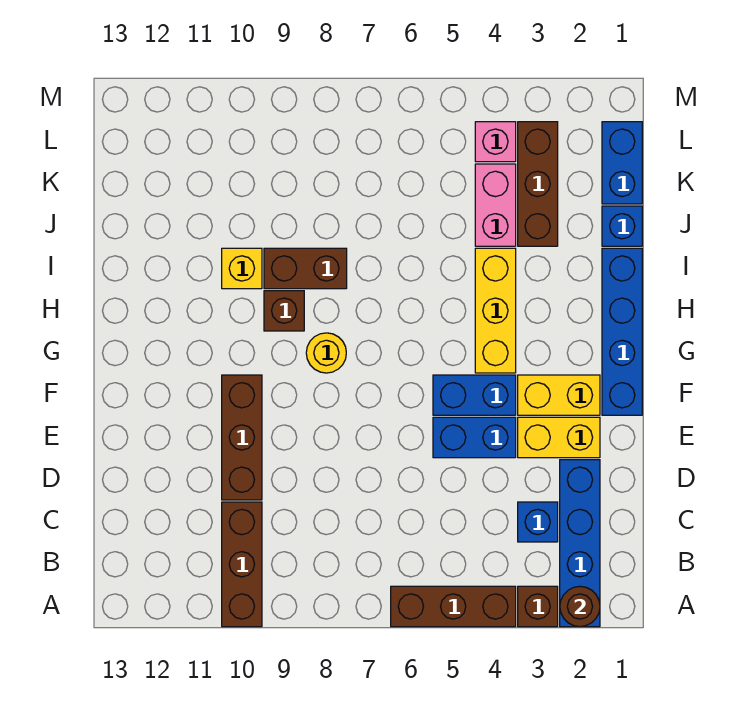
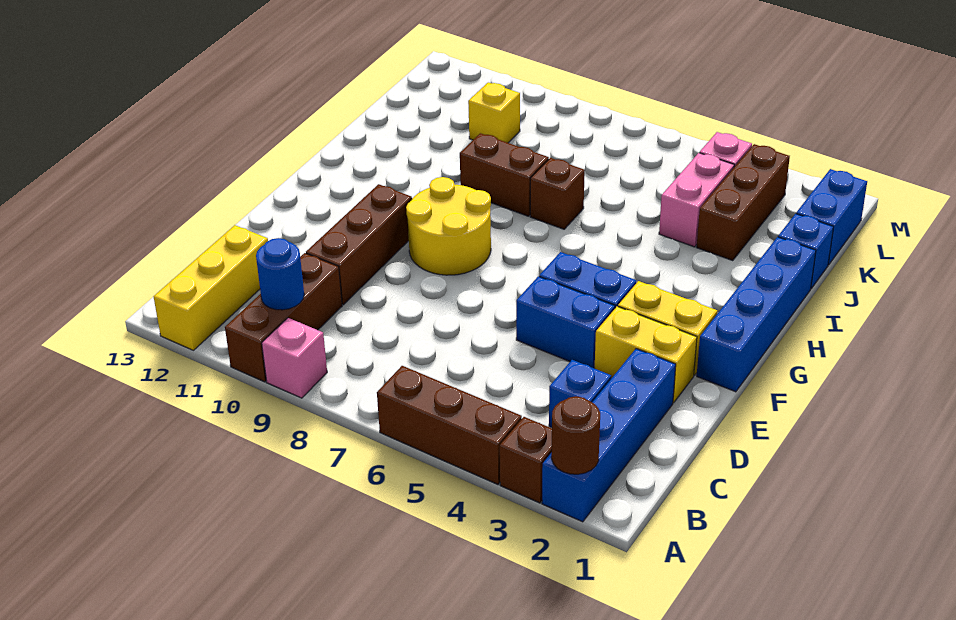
none -> pink brick A9 level 1
none -> blue round brick B10 level 2
yellow brick G4:I4 level 1 -> yellow brick A12:C12 level 1
yellow round brick G8 level 1 -> yellow round brick F8:G9 level 1
brown brick H9 level 1 -> brown brick I7 level 1
yellow brick I10 level 1 -> yellow brick K10 level 1

